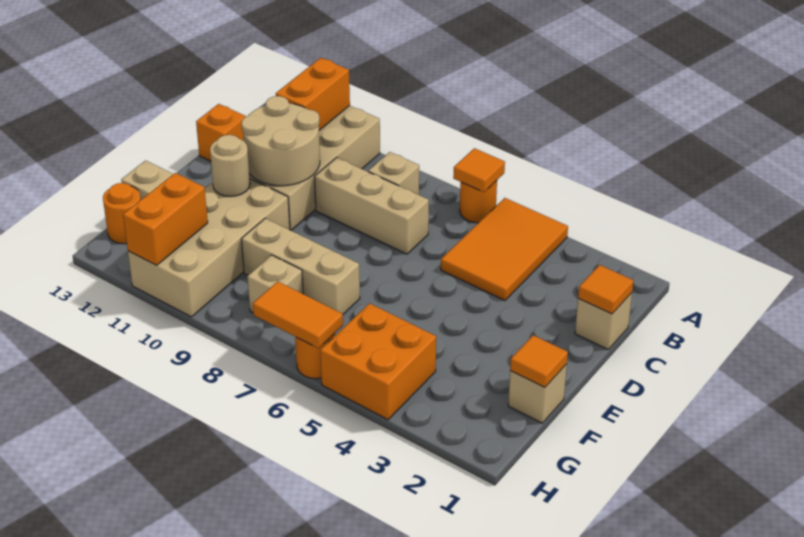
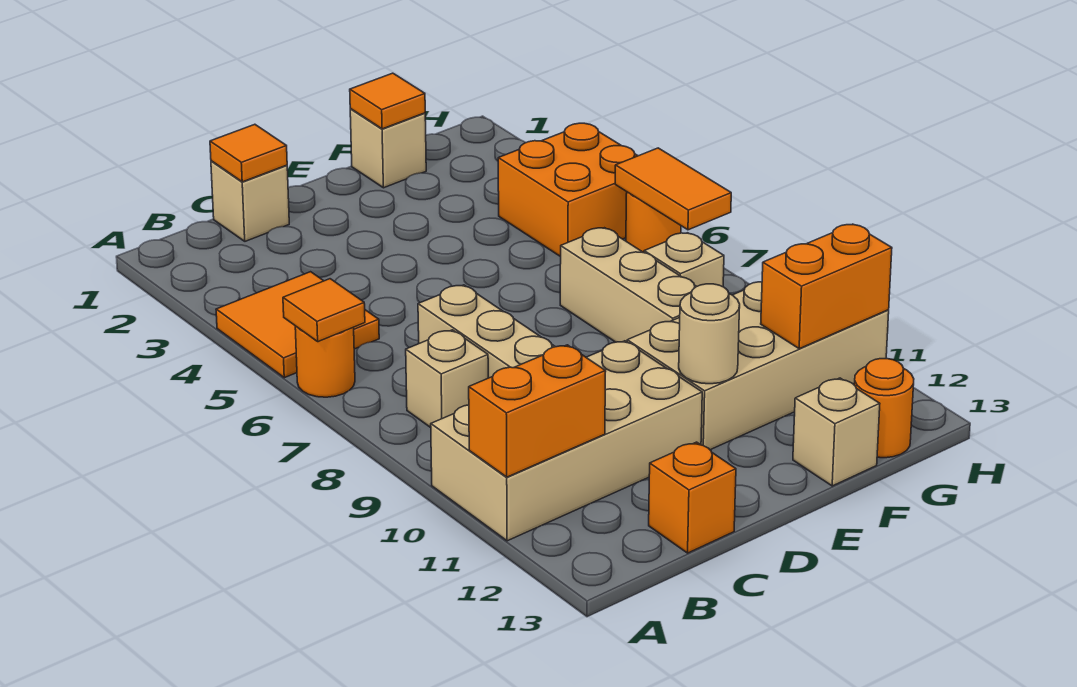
orange tile A4:C5 level 1 -> orange tile A4:B5 level 1
tan round brick C10:D11 level 2 -> none

